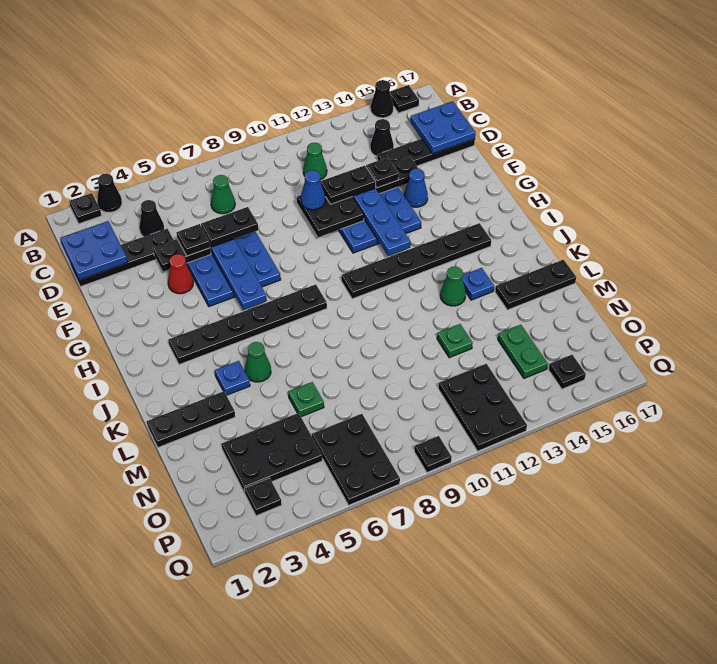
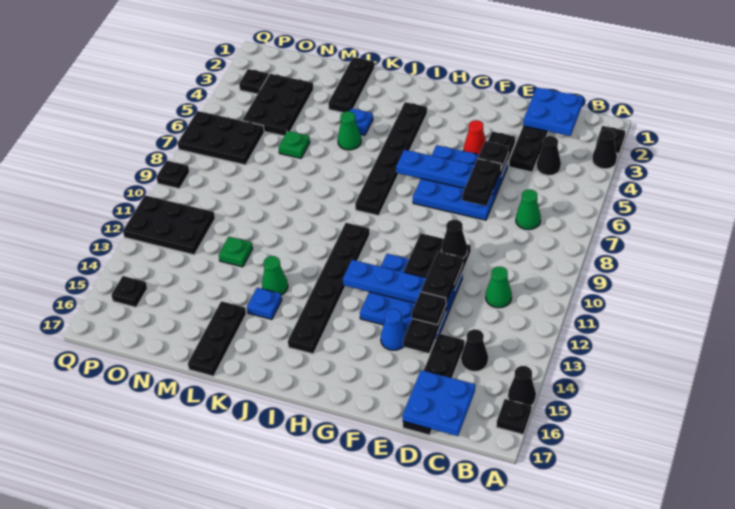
blue cone E10 level 3 -> black cone E10 level 3
green plate N14:O14 level 1 -> none

